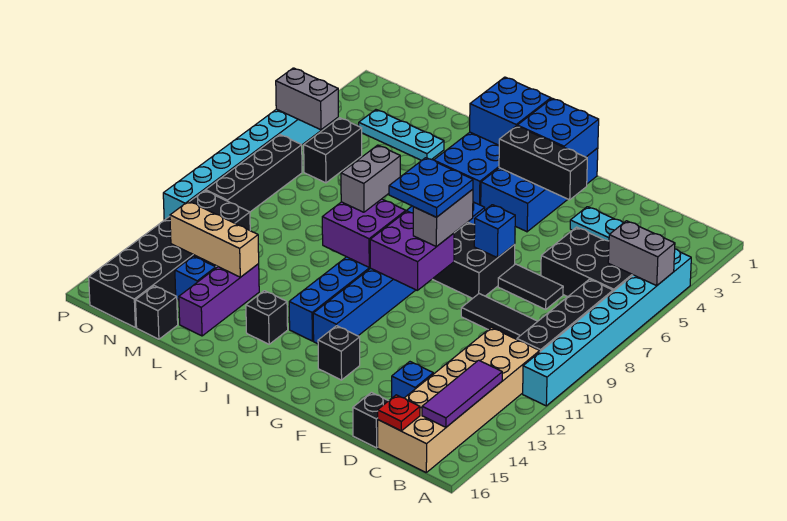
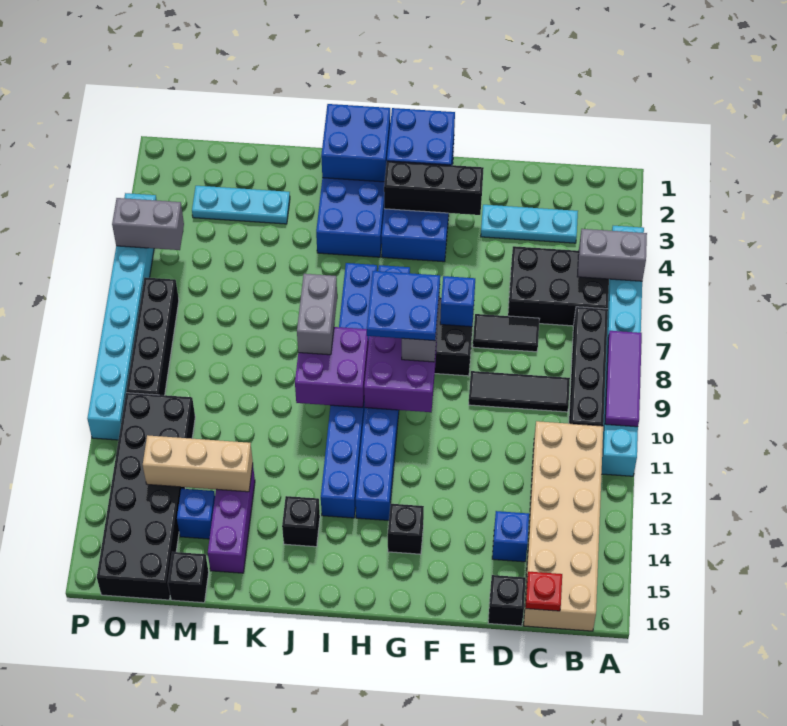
purple tile B13:B15 level 2 -> purple tile A8:A10 level 2
black brick N5:N6 level 1 -> none

